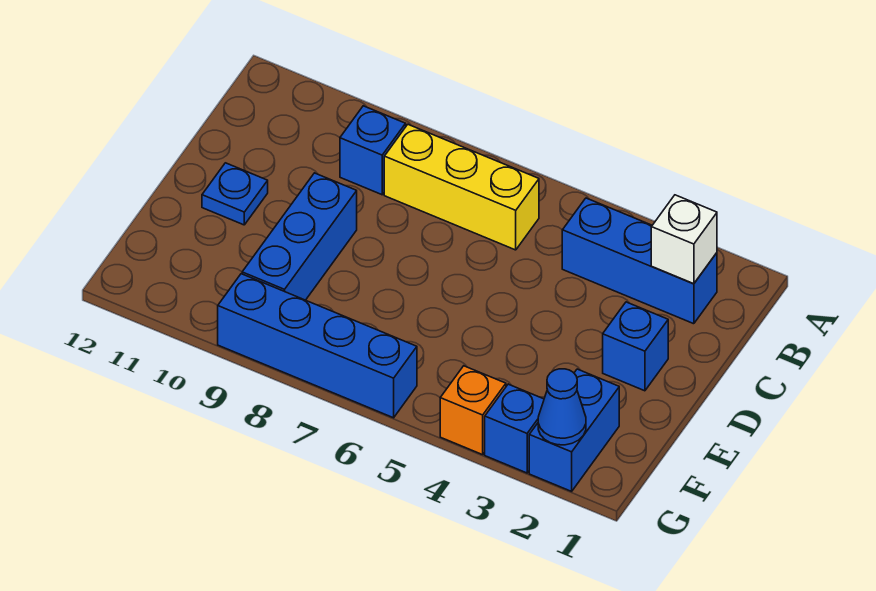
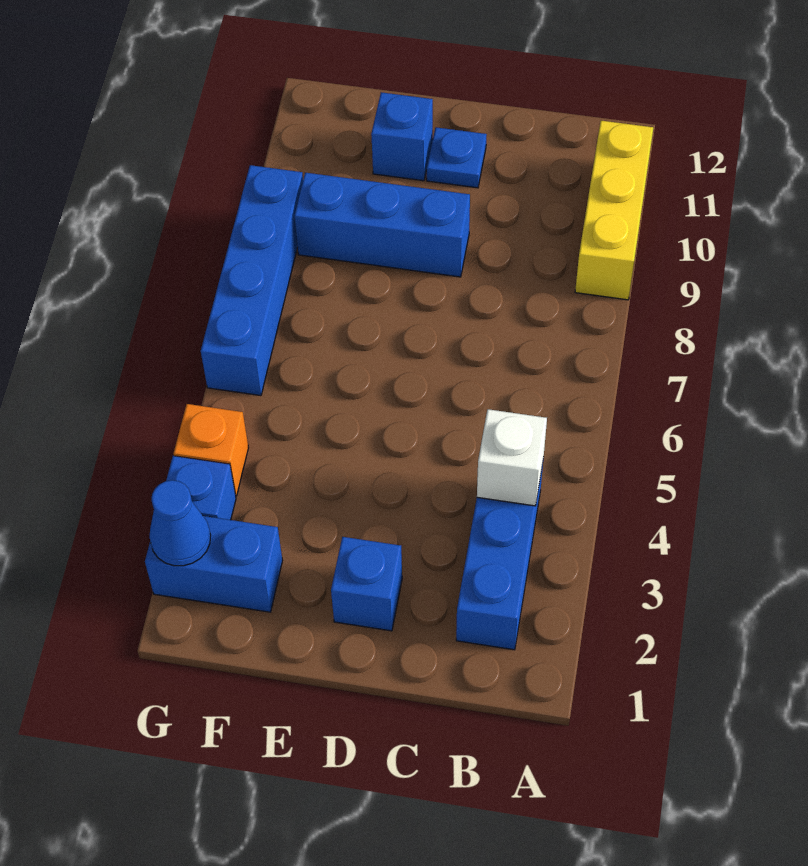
white brick B2 level 2 -> white brick B4 level 2
yellow brick B6:B8 level 1 -> yellow brick A9:A11 level 1
blue brick B9 level 1 -> blue brick E11 level 1

